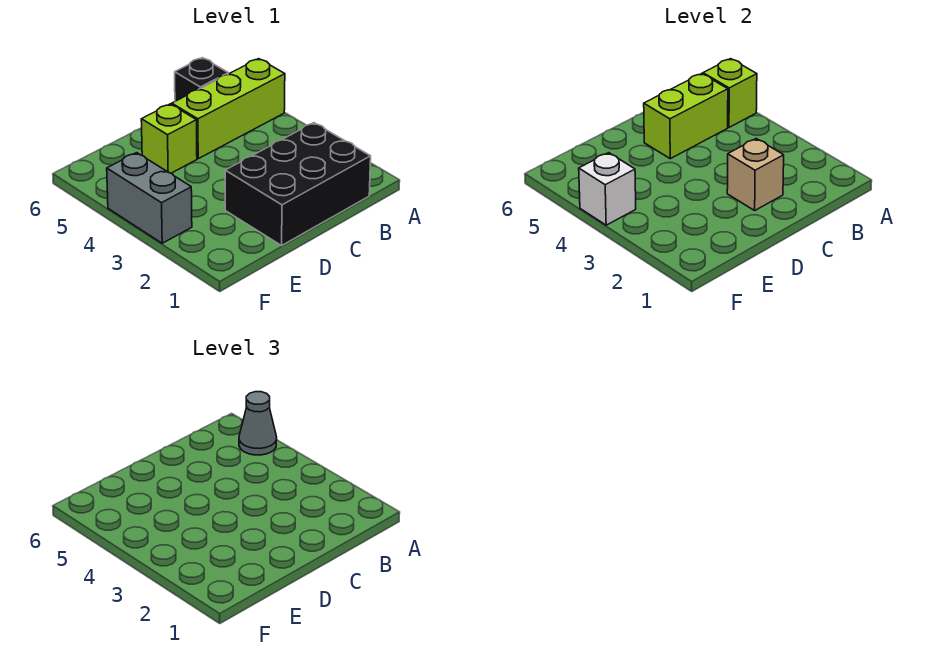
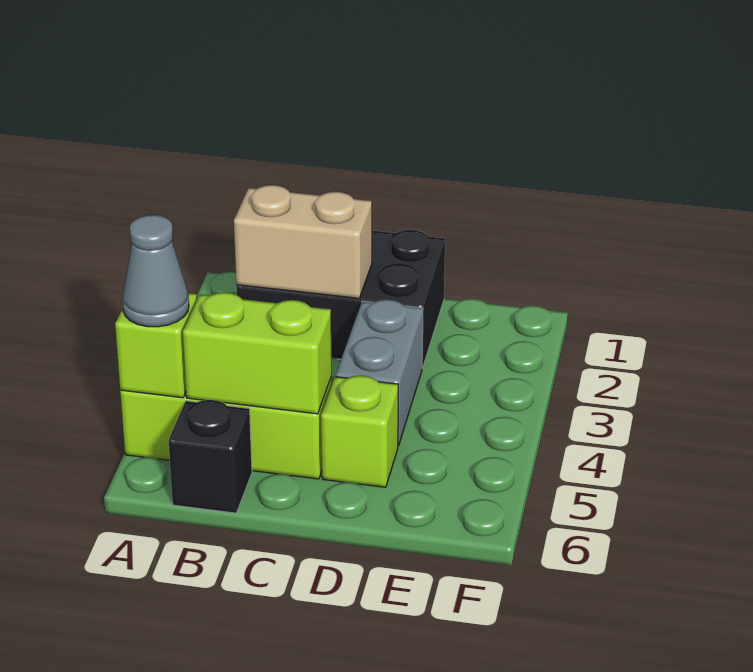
tan brick C2 level 2 -> tan brick B2:C2 level 2
grey brick F3:F4 level 1 -> grey brick D3:D4 level 1
white brick F4 level 2 -> none

